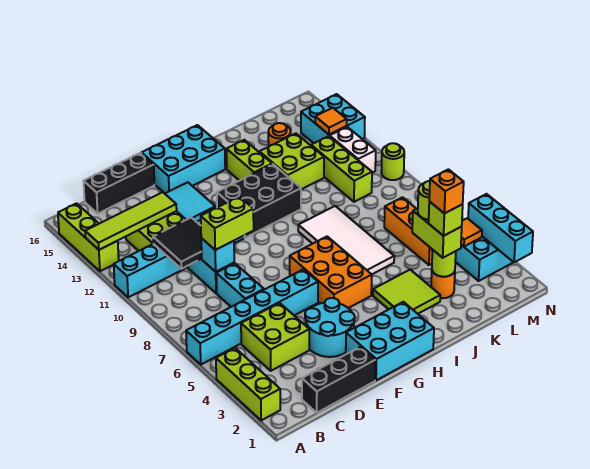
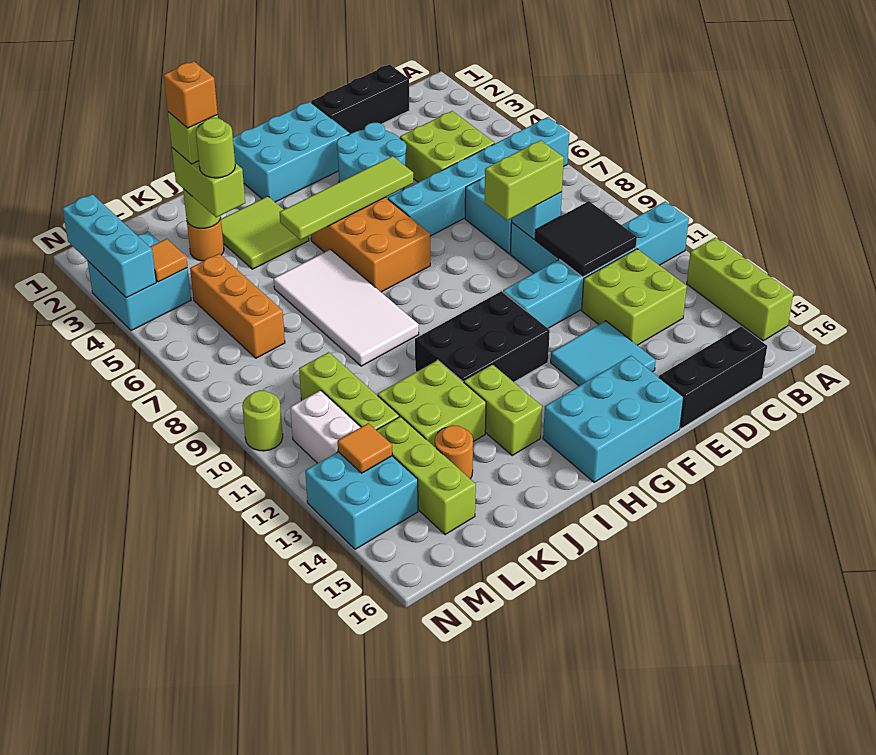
lime brick A2:A4 level 1 -> lime brick L13:L15 level 1
lime tile A13:D13 level 2 -> lime tile F5:I5 level 2

